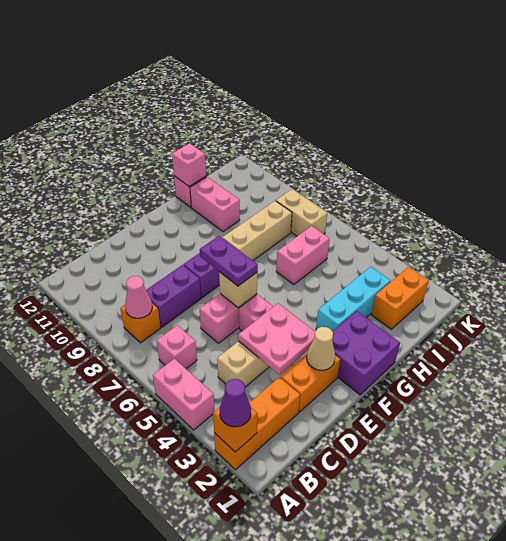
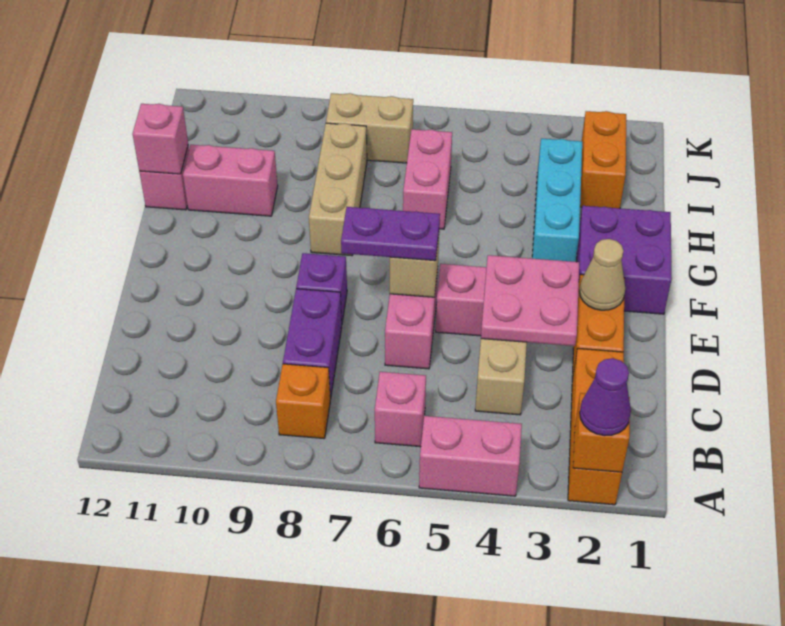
pink cone B8 level 2 -> none

